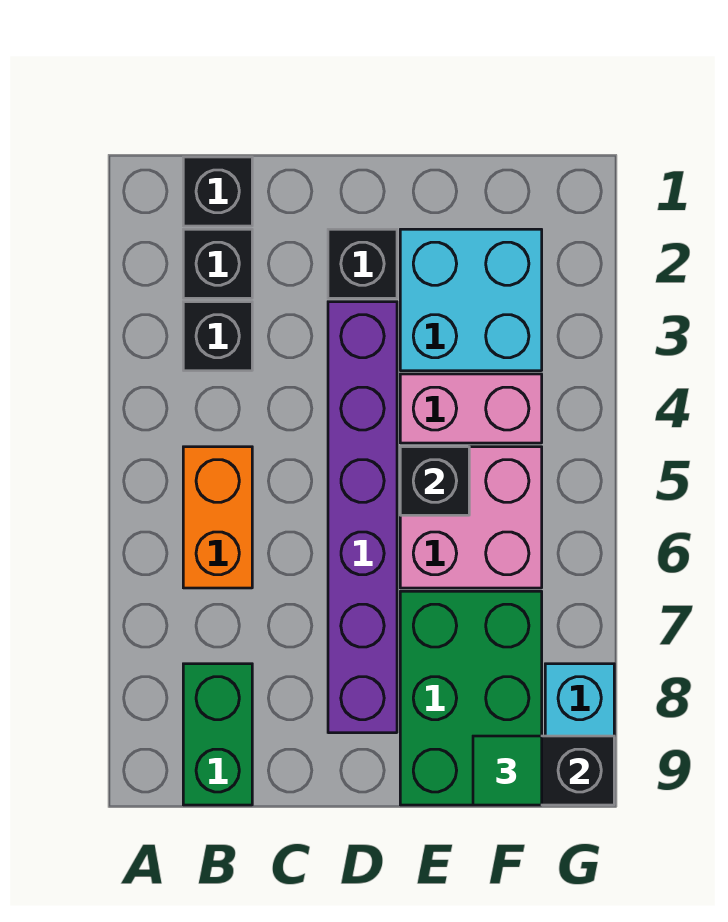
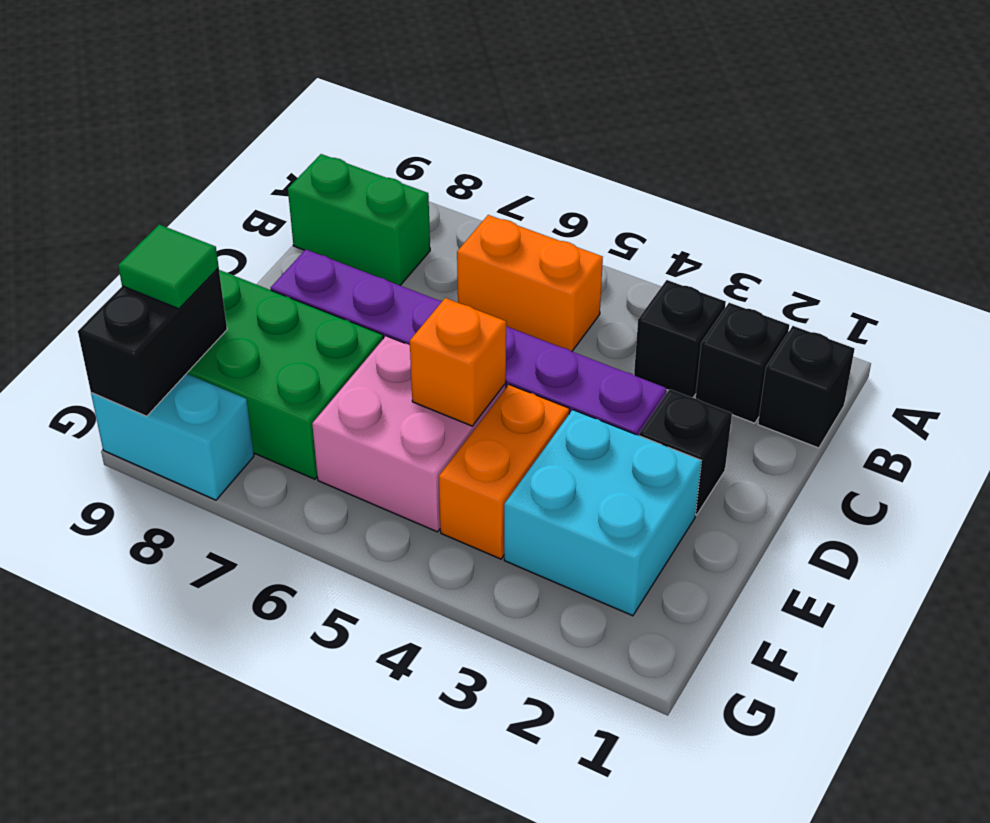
pink brick E4:F4 level 1 -> orange brick E4:F4 level 1
black brick E5 level 2 -> orange brick E5 level 2

